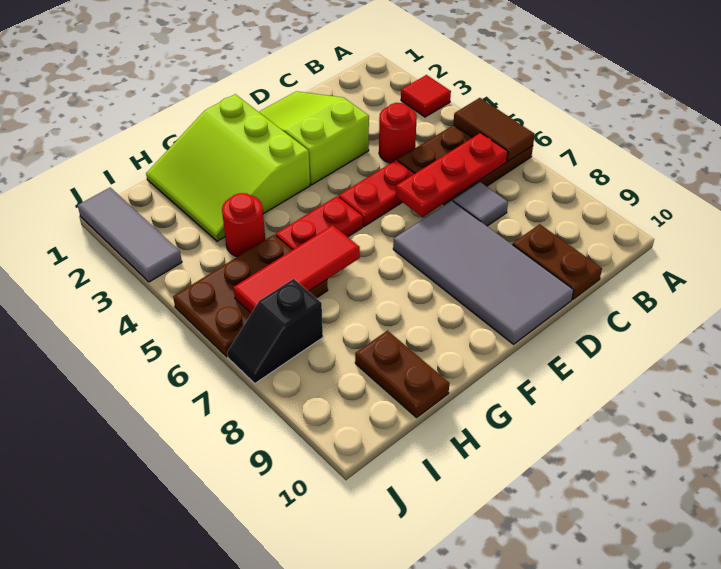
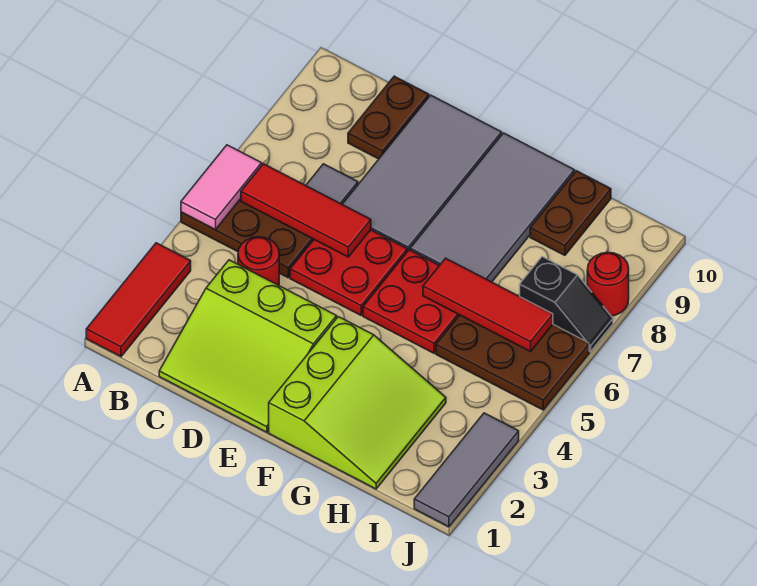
red tile A3 level 1 -> red tile A1:A3 level 1
brown tile A5:A6 level 2 -> pink tile A5:A6 level 2
red plate B6:D6 level 2 -> red tile B6:D6 level 2
lime slope D1:E3 level 1 top 3 -> lime slope C1:E3 level 1 top 3
red plate D5:E5 level 1 -> red plate D5:E6 level 1
red plate F5:G5 level 1 -> red plate F5:G6 level 1
none -> grey tile F7:G10 level 1
red round brick H4 level 1 -> red round brick J8 level 1

